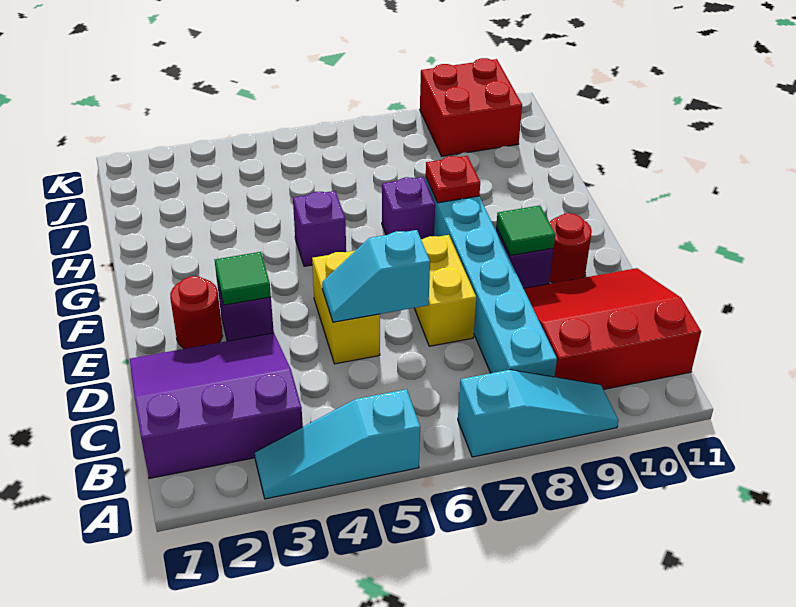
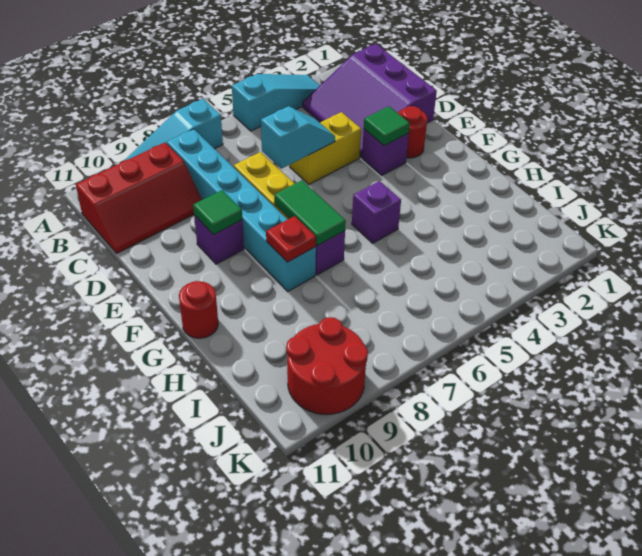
purple slope B1:D3 level 1 top B -> purple slope B1:D3 level 1 top 1
red slope B9:D11 level 1 top B -> red slope B9:C11 level 1 top B
yellow brick D5:E5 level 1 -> yellow brick D4:D5 level 1
red round brick E10 level 1 -> red round brick G11 level 1
none -> green tile F7:G7 level 2
red brick J9:K10 level 1 -> red round brick J9:K10 level 1

